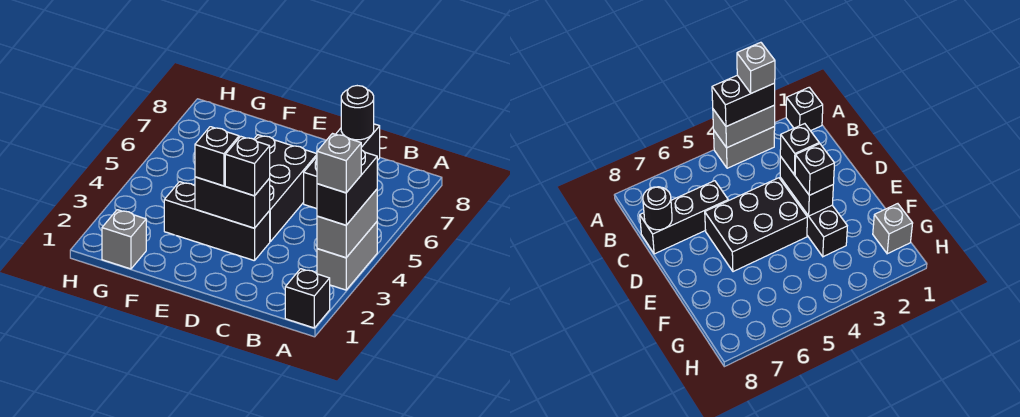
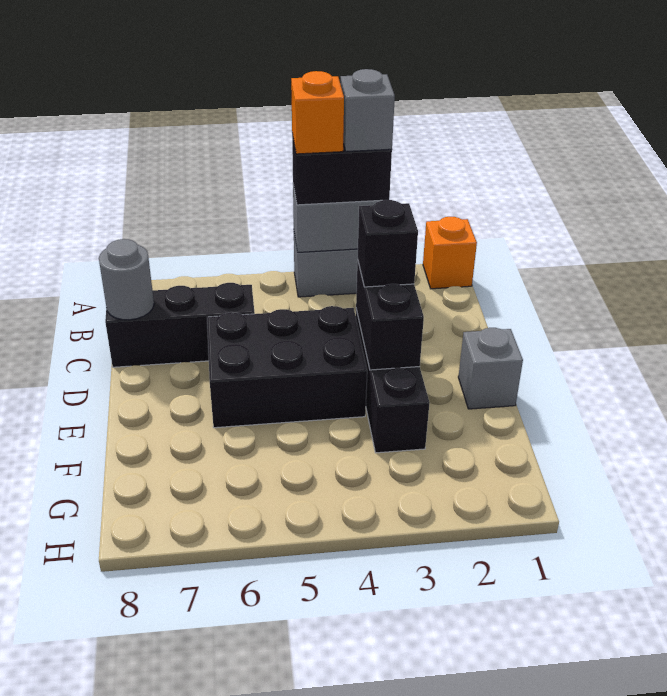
black brick A1 level 1 -> orange brick A1 level 1
none -> orange brick A4 level 4
black round brick C8 level 2 -> grey round brick C8 level 2
black brick E3 level 3 -> none
grey brick G1 level 1 -> grey brick E1 level 1

